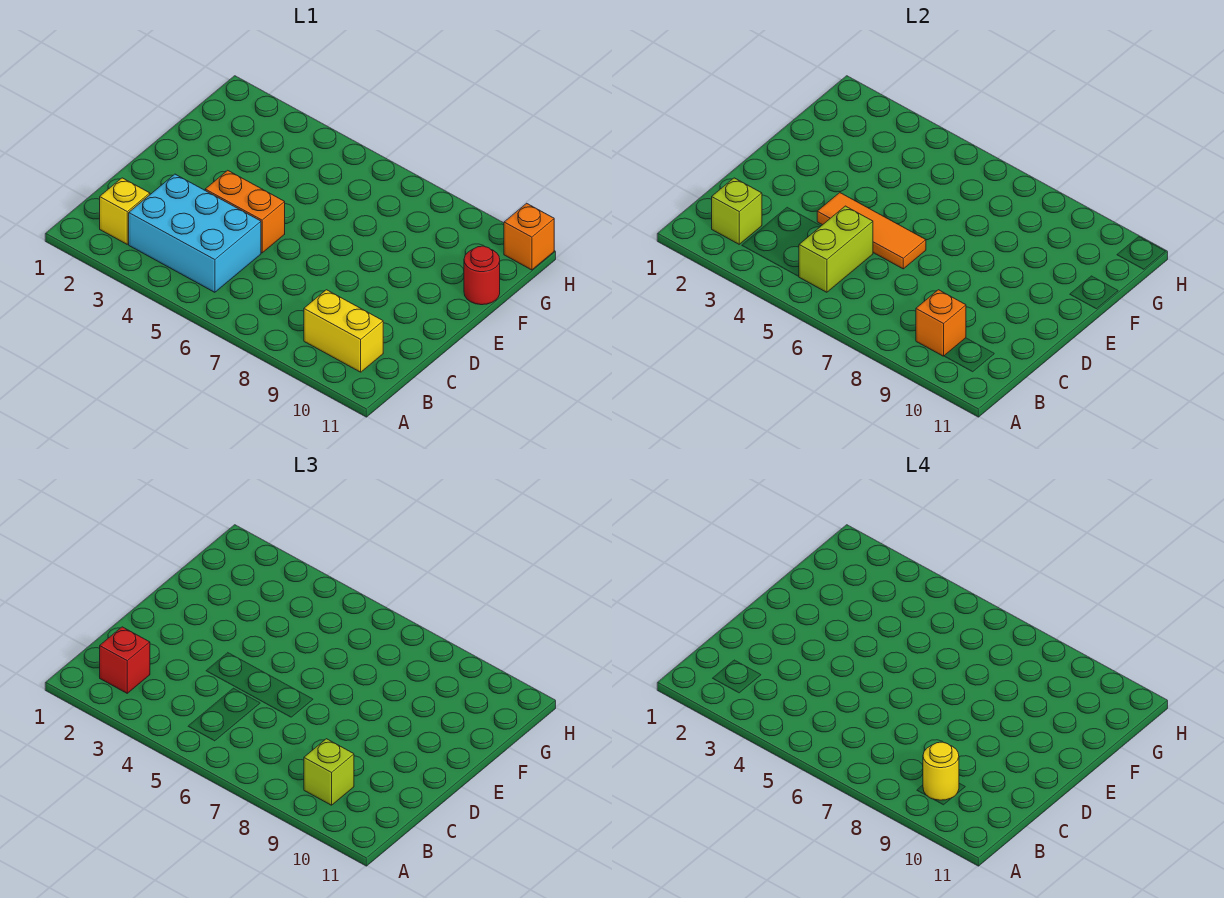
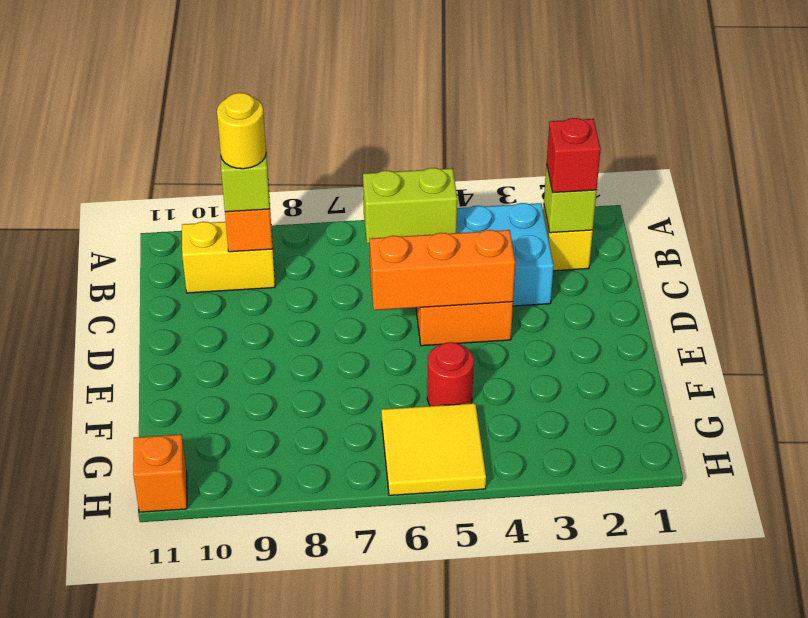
lime brick B5:C5 level 2 -> lime brick B5:B6 level 2
orange tile D4:D6 level 2 -> orange brick D4:D6 level 2
red round brick F11 level 1 -> red round brick F5 level 1
none -> yellow tile G5:H6 level 1

